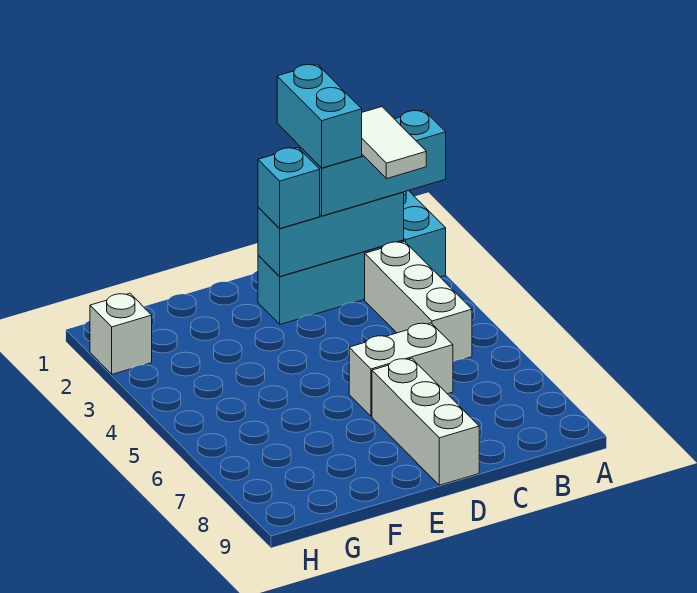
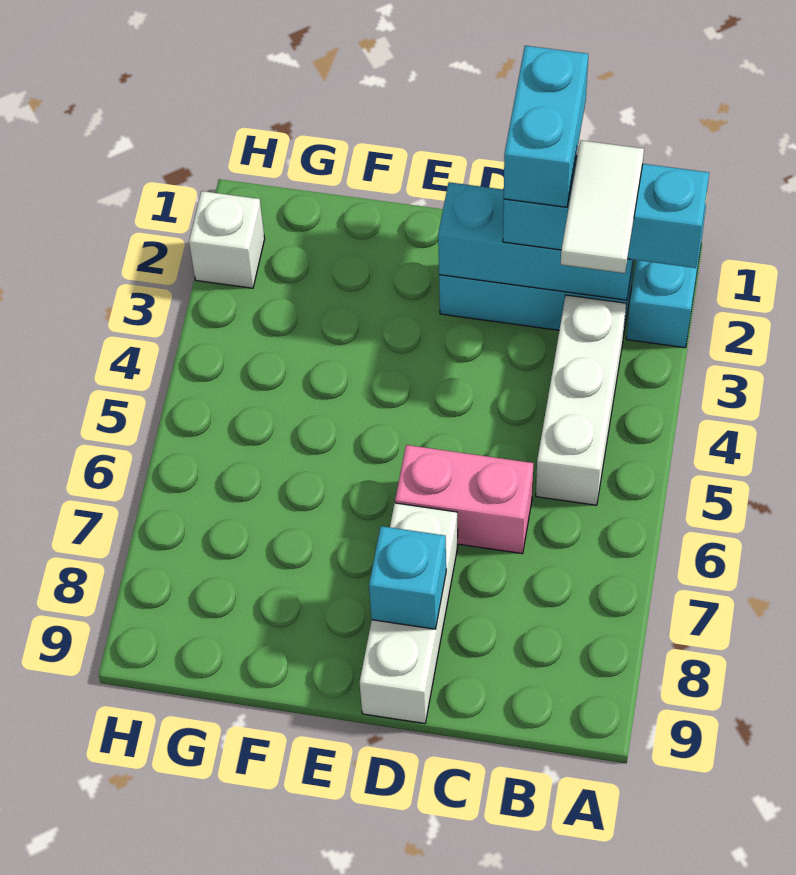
white brick C6:D6 level 1 -> pink brick C6:D6 level 1
cyan brick D2 level 3 -> cyan brick D8 level 2

